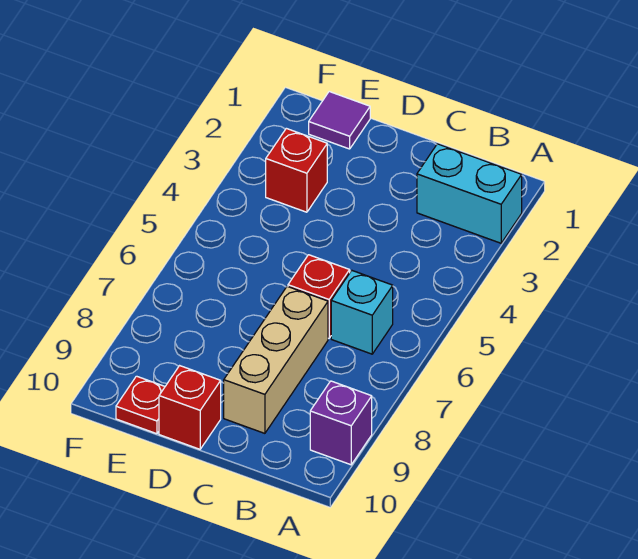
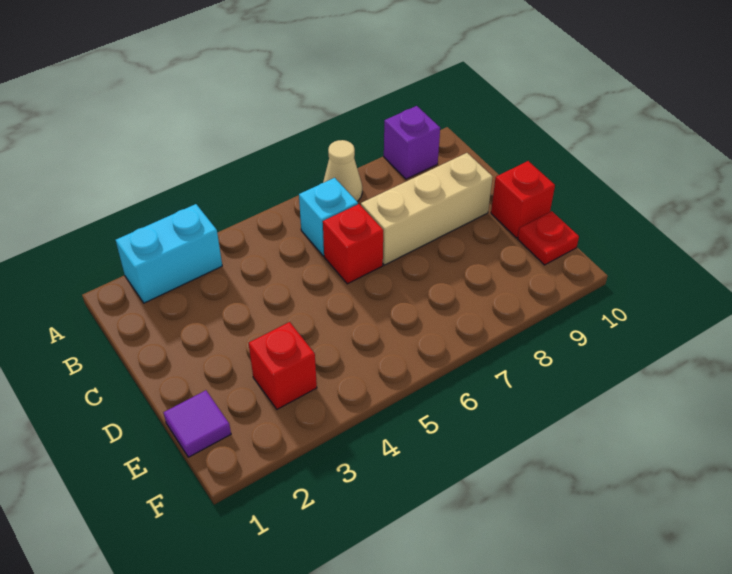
cyan brick A2:B2 level 1 -> cyan brick A2:A3 level 1
none -> tan cone A7 level 1

